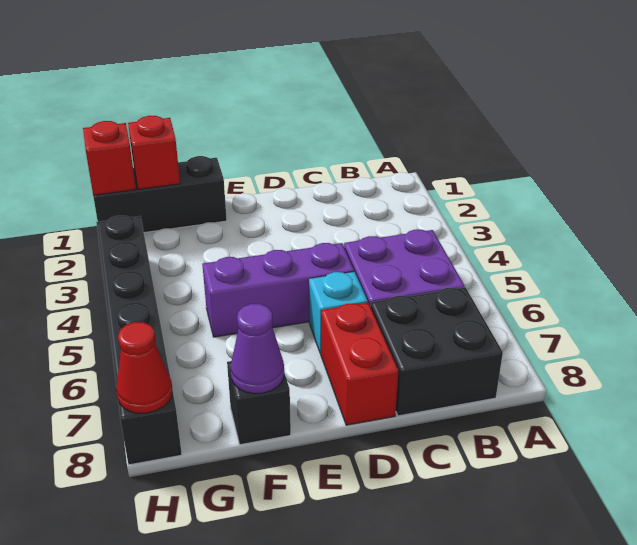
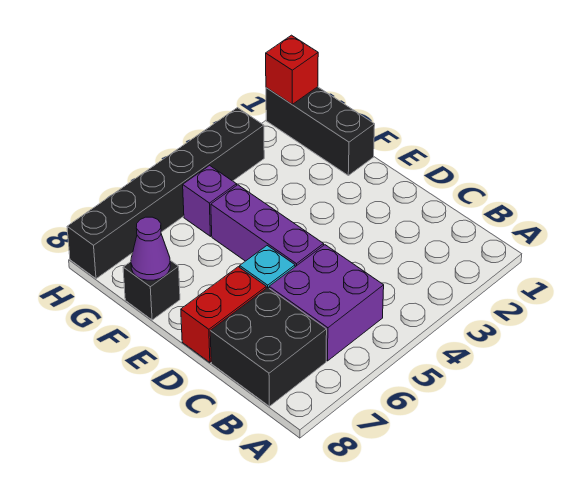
red brick G1 level 2 -> none
none -> purple brick G5 level 1
red cone H8 level 2 -> none

